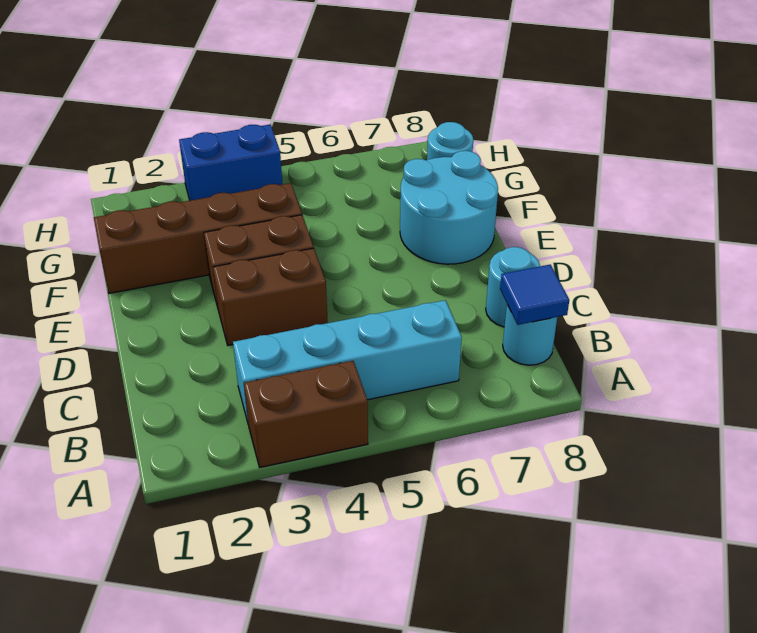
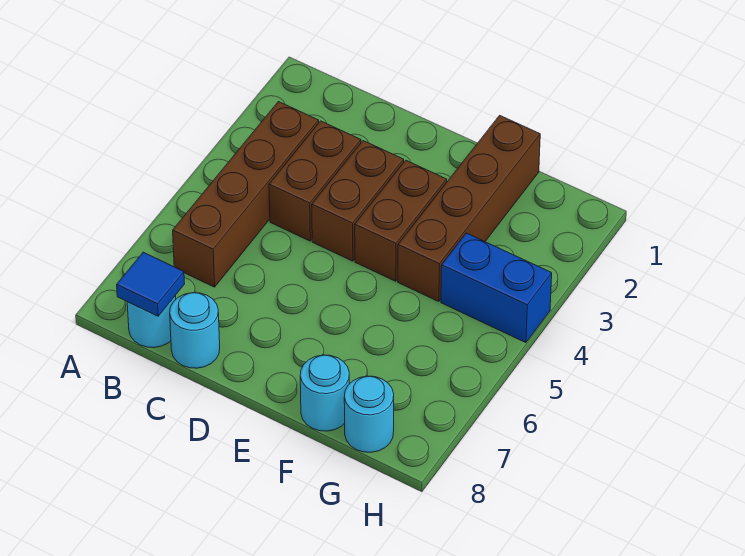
brown brick A3:A4 level 1 -> brown brick C3:C4 level 1
cyan brick B3:B6 level 1 -> brown brick B3:B6 level 1
cyan round brick E7:F8 level 1 -> cyan round brick F8 level 1
blue brick H3:H4 level 1 -> blue brick G4:H4 level 1

